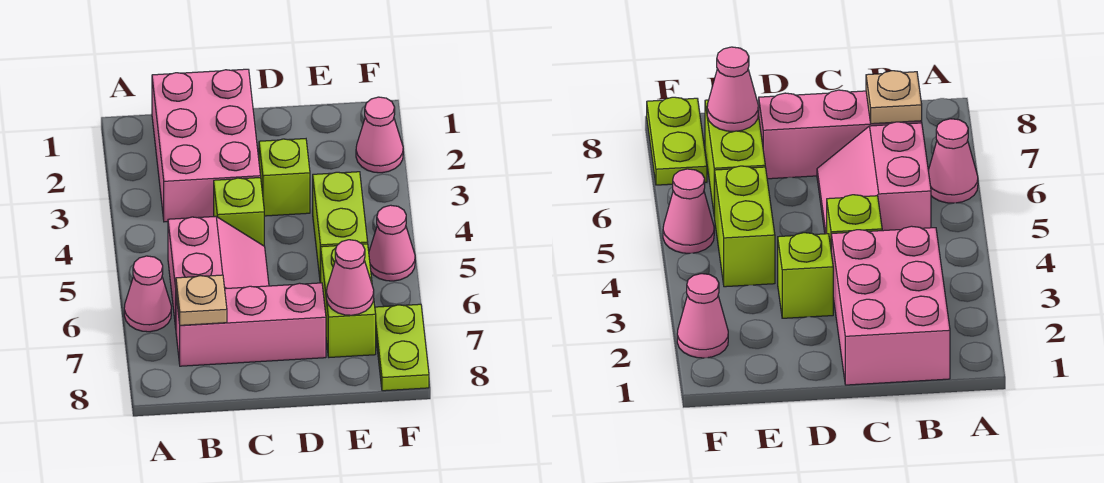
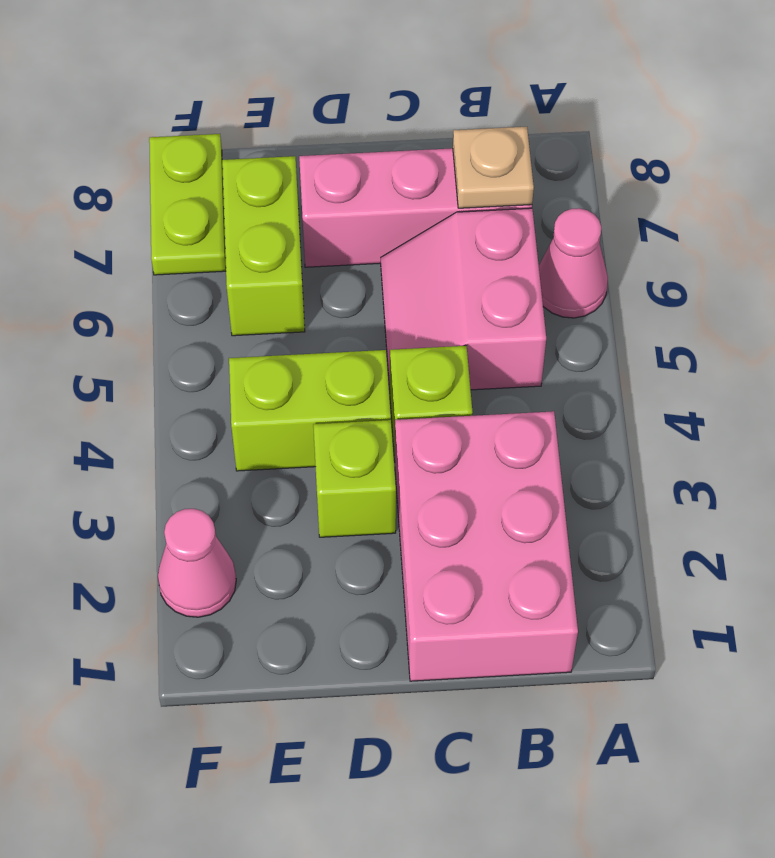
lime brick E4:E5 level 1 -> lime brick D4:E4 level 1
pink cone E7 level 2 -> none
pink cone F5 level 1 -> none

